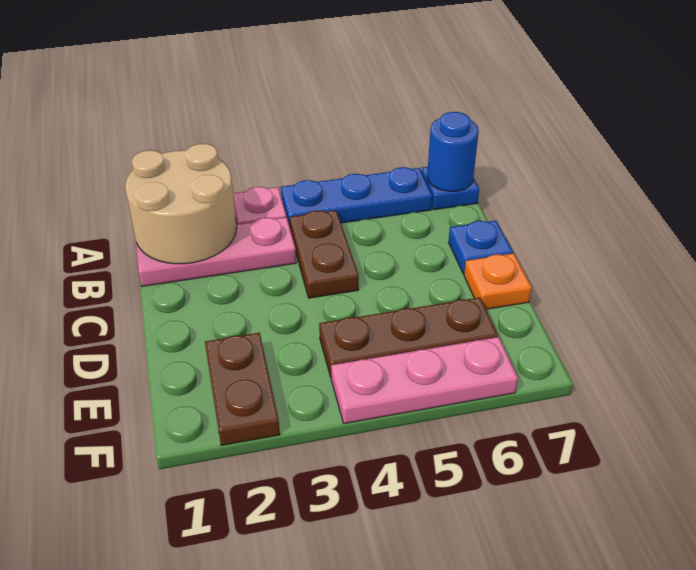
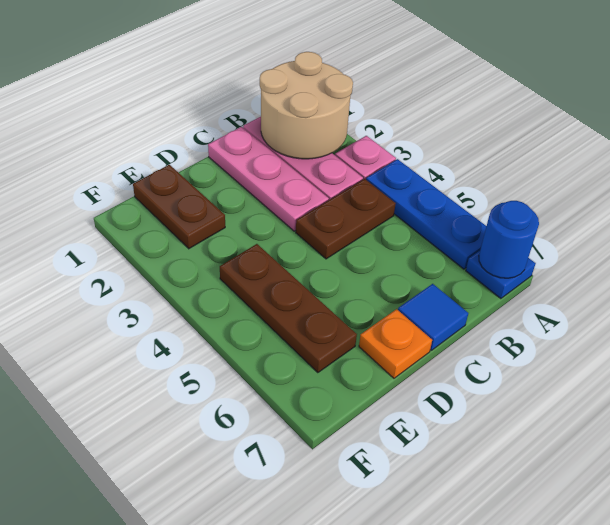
blue plate C7 level 1 -> blue tile C7 level 1
brown plate E2:F2 level 1 -> brown plate E1:E2 level 1
pink plate F4:F6 level 1 -> pink plate C1:C3 level 1

